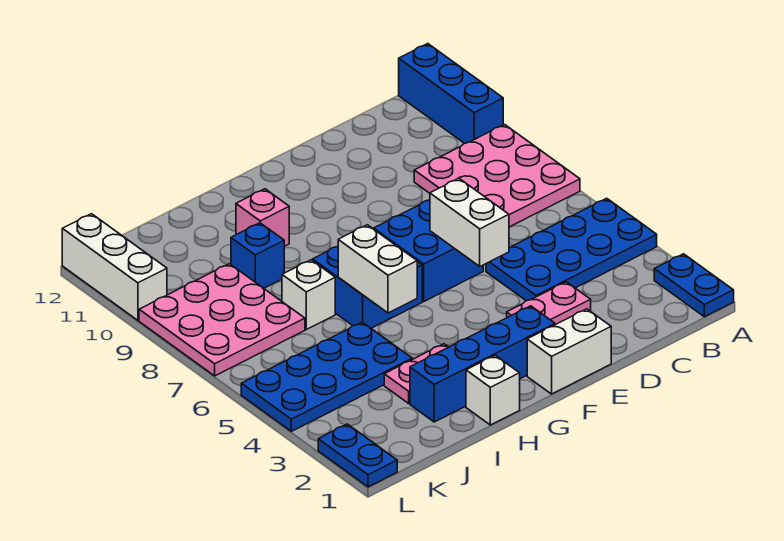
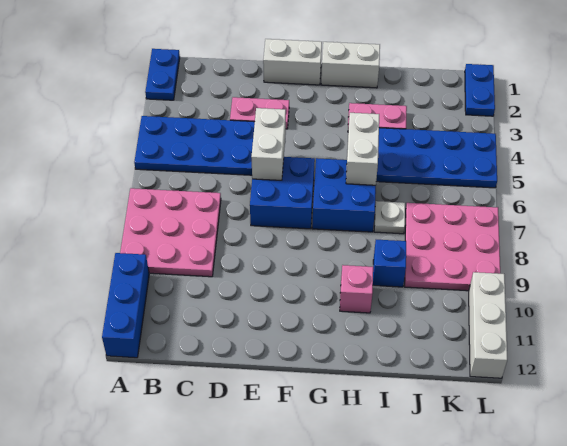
blue brick F2:I2 level 1 -> none
white brick H1 level 1 -> white brick G1:H1 level 1
white brick I7 level 1 -> white plate I7 level 1

